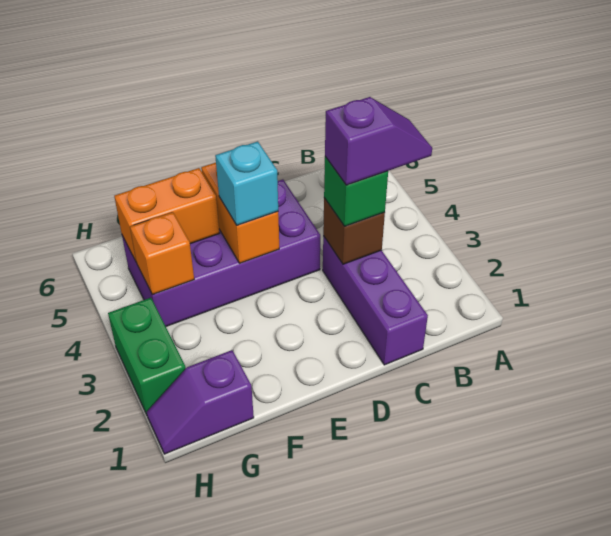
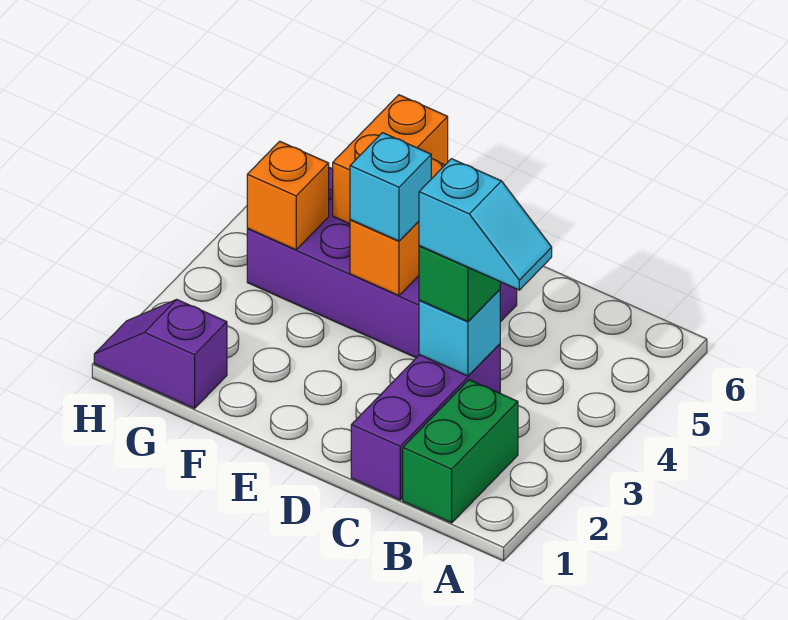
purple slope B3:C3 level 4 top C -> cyan slope B3:C3 level 4 top C
brown brick C3 level 2 -> cyan brick C3 level 2
orange brick F5:G5 level 2 -> orange brick F5:F6 level 2
green brick H2:H3 level 1 -> green brick B1:B2 level 1

